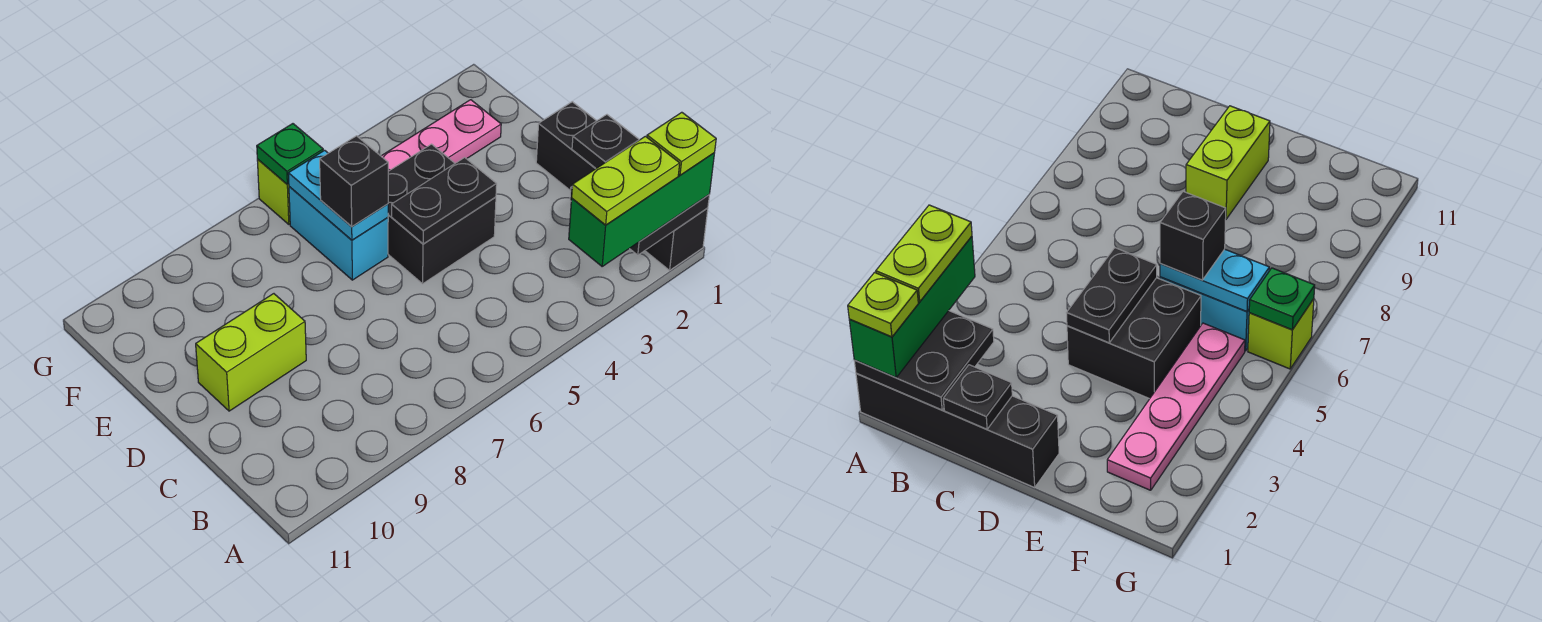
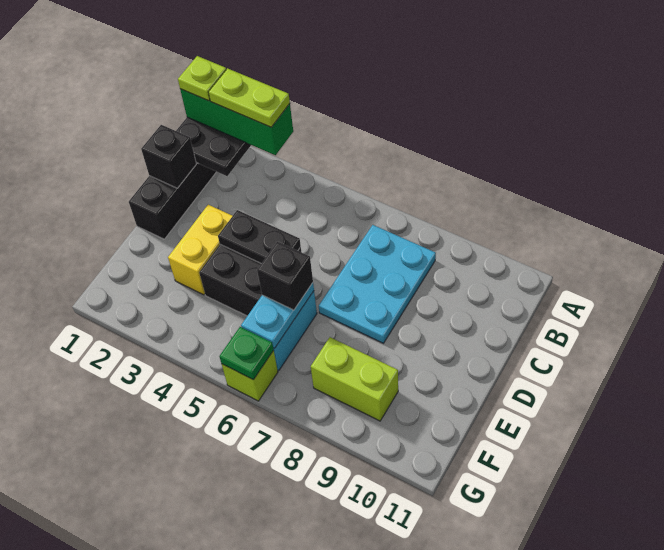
none -> cyan plate B7:D8 level 1
black plate C1 level 2 -> black brick C1 level 2
none -> yellow brick D3:E3 level 1
lime brick D9:D10 level 1 -> lime brick F8:F9 level 1
pink plate F2:F5 level 1 -> none

